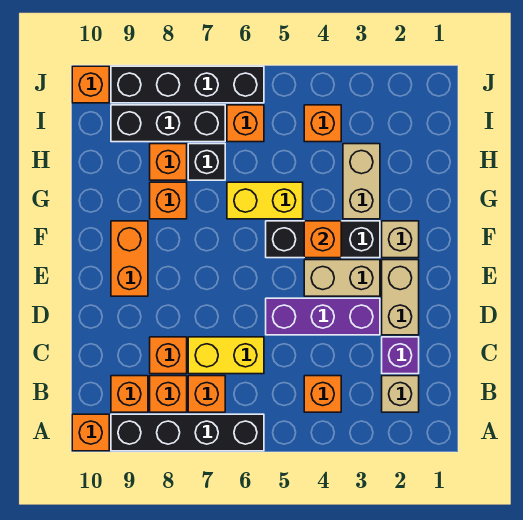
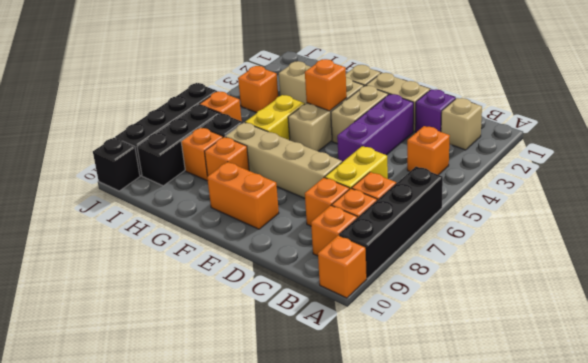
none -> tan brick D7:G7 level 1
black brick F3:F5 level 1 -> tan brick F3:F5 level 1
orange brick J10 level 1 -> black brick J10 level 1

